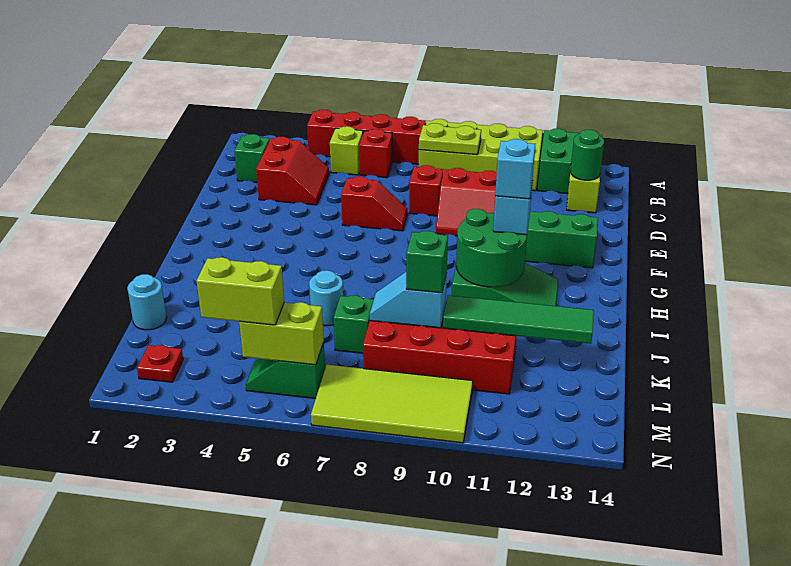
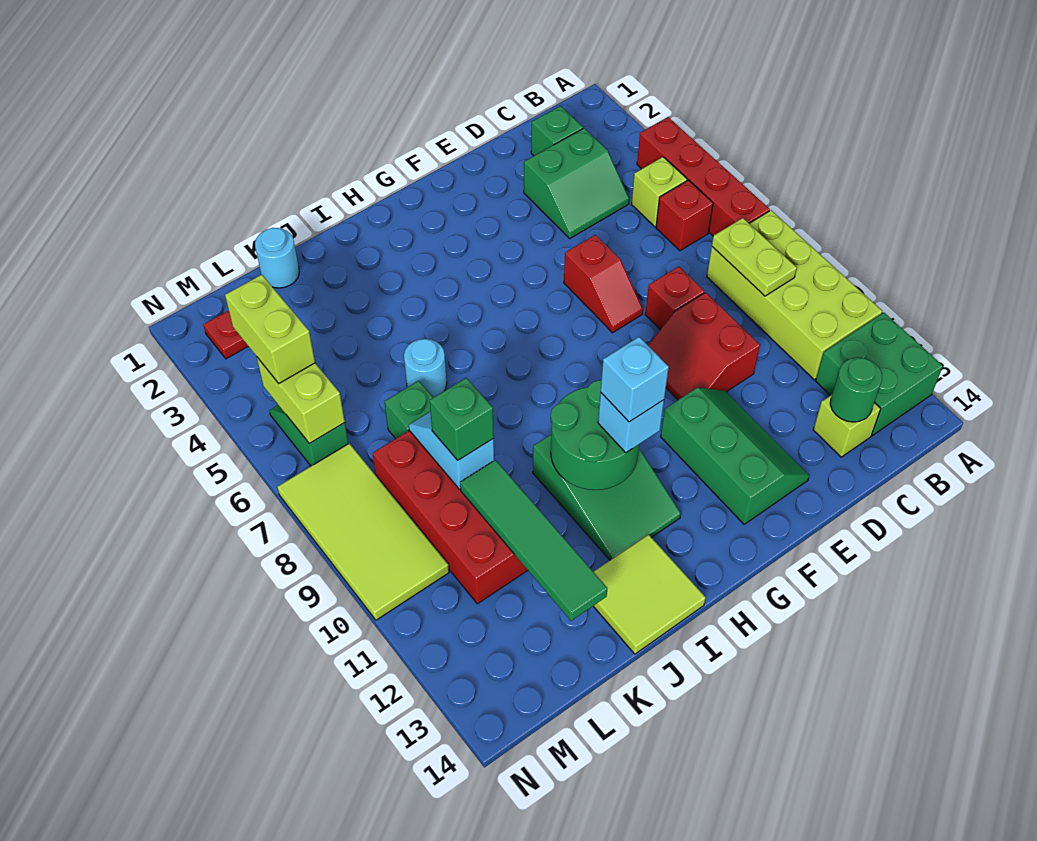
red slope C3:D4 level 1 top 3 -> green slope C3:D4 level 1 top 3
none -> lime tile I13:J14 level 1

